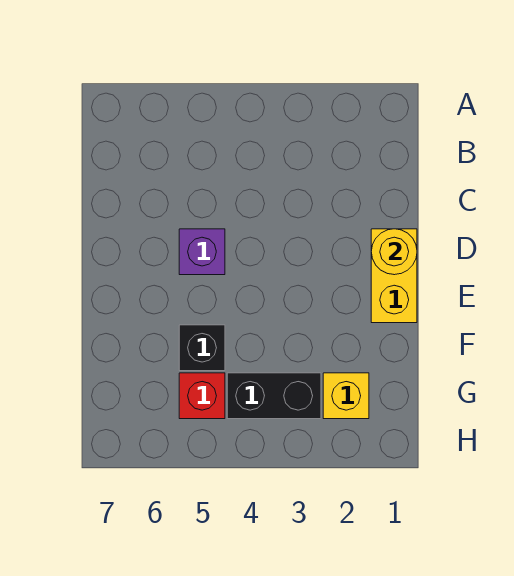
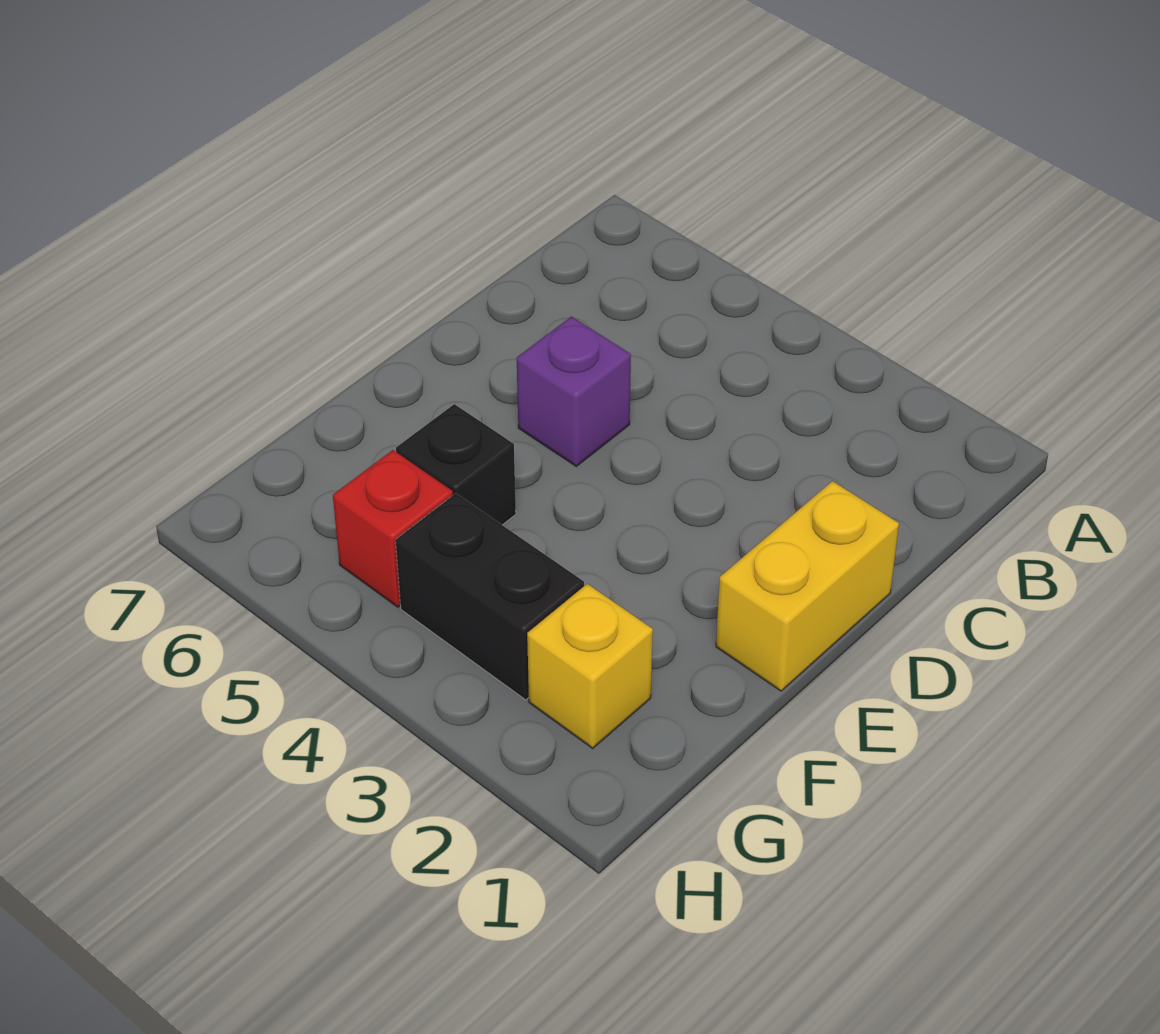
yellow round brick D1 level 2 -> none

